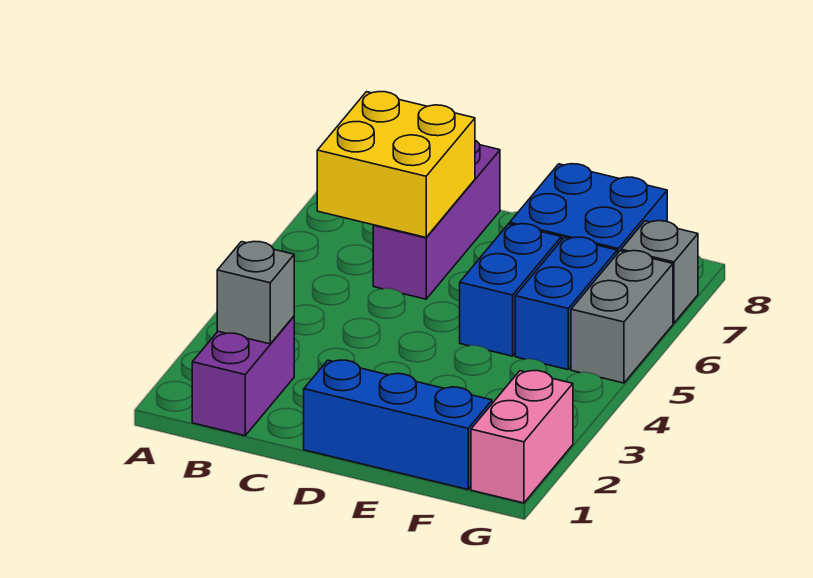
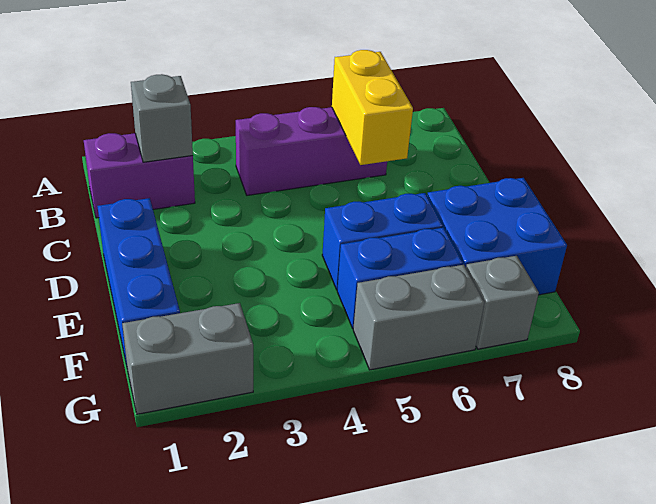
yellow brick B6:C7 level 2 -> yellow brick B6:C6 level 2
purple brick C6:C8 level 1 -> purple brick B4:B6 level 1
pink brick G1:G2 level 1 -> grey brick G1:G2 level 1

